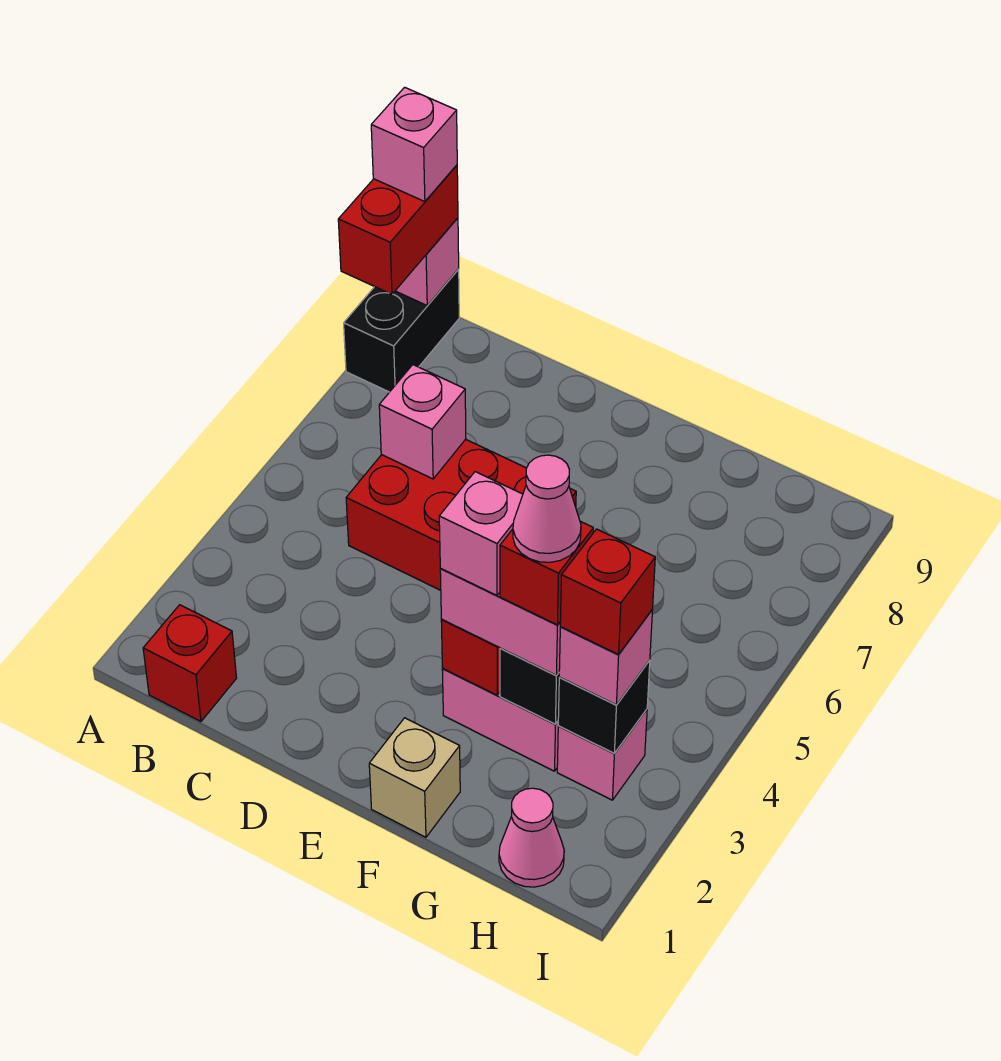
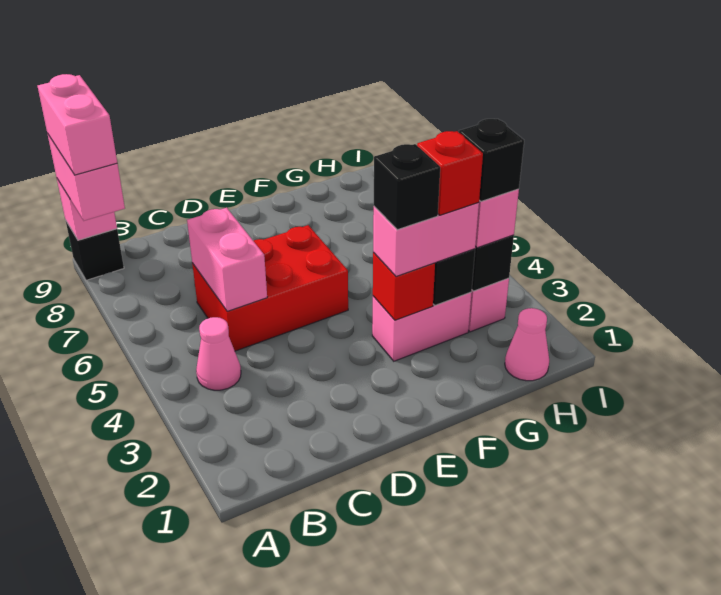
black brick A8:A9 level 1 -> black brick A9 level 1
red brick A8:A9 level 3 -> pink brick A8:A9 level 3
pink brick A9 level 4 -> pink brick A8:A9 level 4
red brick B1 level 1 -> none
pink brick C6 level 2 -> pink brick C5:C6 level 2
tan brick F1 level 1 -> none
pink brick F3 level 4 -> black brick F3 level 4
pink cone G3 level 5 -> pink cone B4 level 1
red brick H3 level 4 -> black brick H3 level 4

